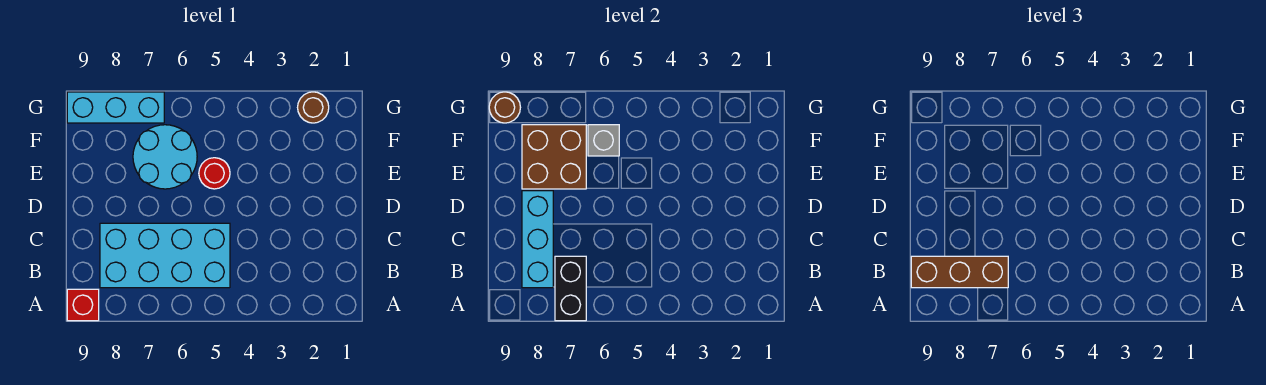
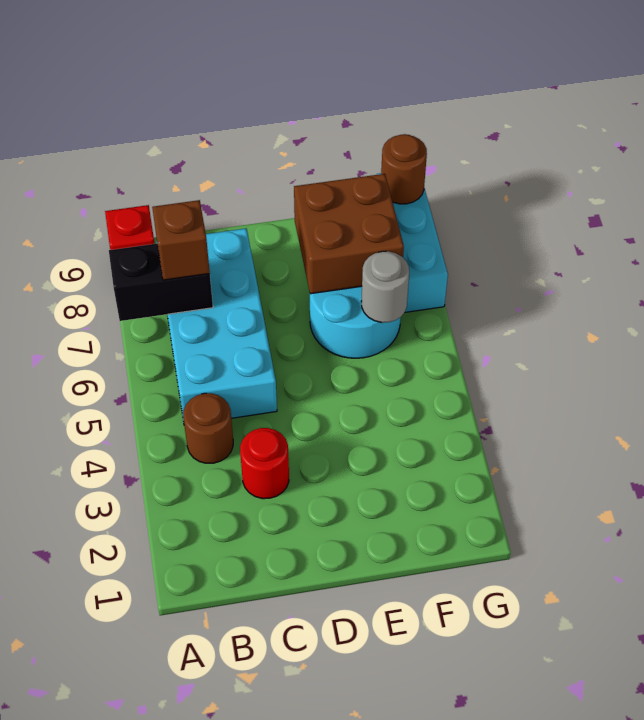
brown brick B7:B9 level 3 -> brown brick B7 level 3
cyan brick B8:D8 level 2 -> none
red round brick E5 level 1 -> red round brick C3 level 1
grey brick F6 level 2 -> grey round brick F6 level 2
brown round brick G2 level 1 -> brown round brick B4 level 1

